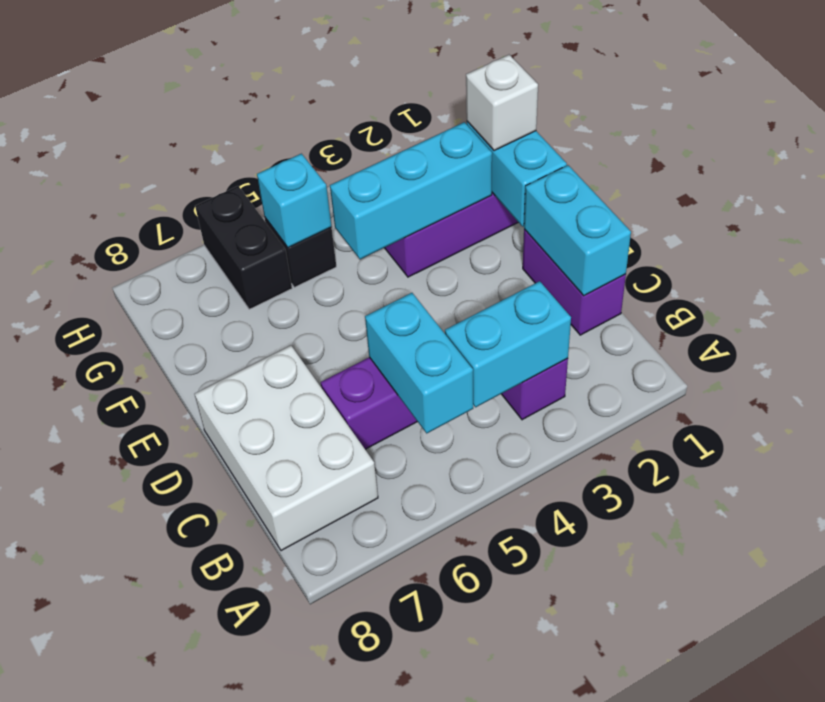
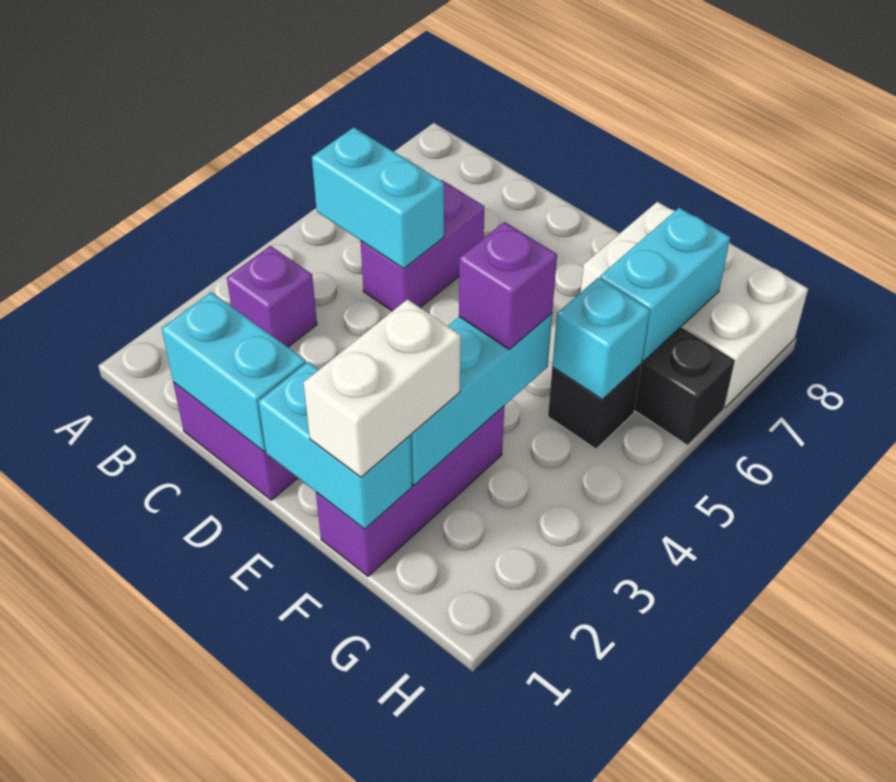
cyan brick B3:B4 level 2 -> cyan brick G6:G7 level 2
white brick B7:D8 level 1 -> white brick F7:H8 level 1
white brick F1 level 3 -> white brick F1:F2 level 3
none -> purple brick F4 level 3

